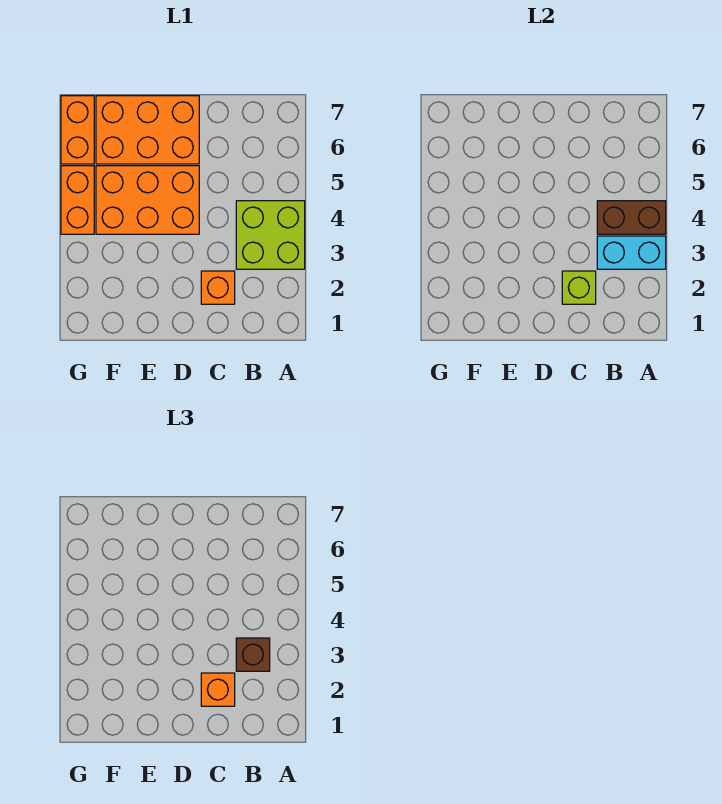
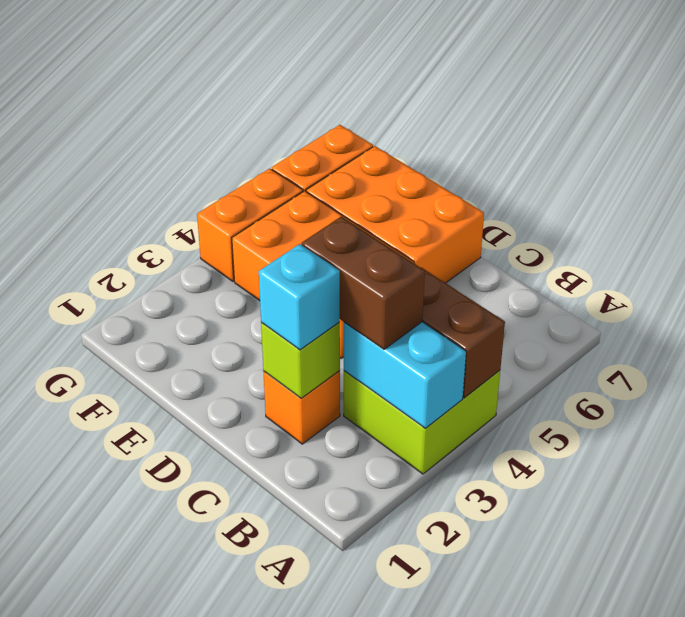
brown brick B3 level 3 -> brown brick B3:C3 level 3
orange brick C2 level 3 -> cyan brick C2 level 3

